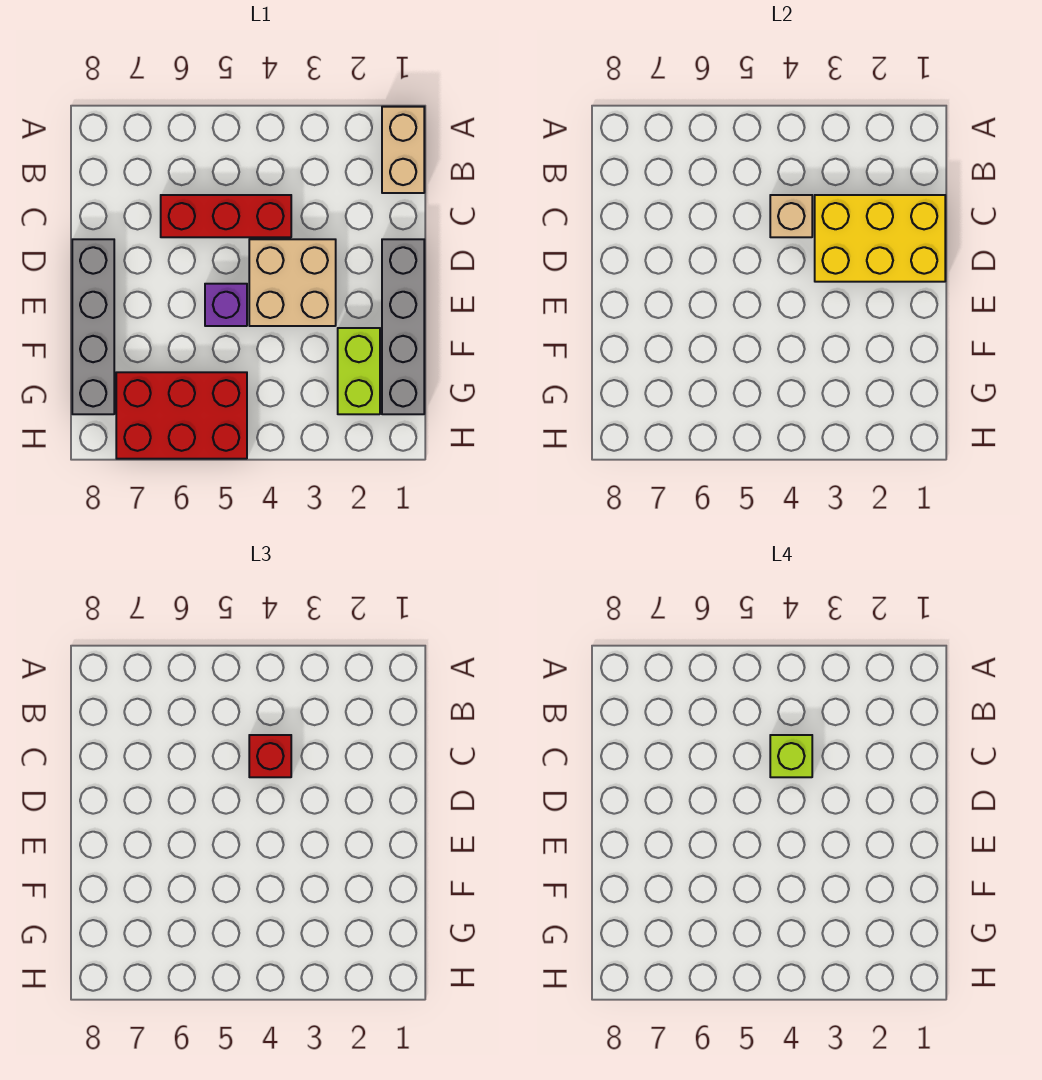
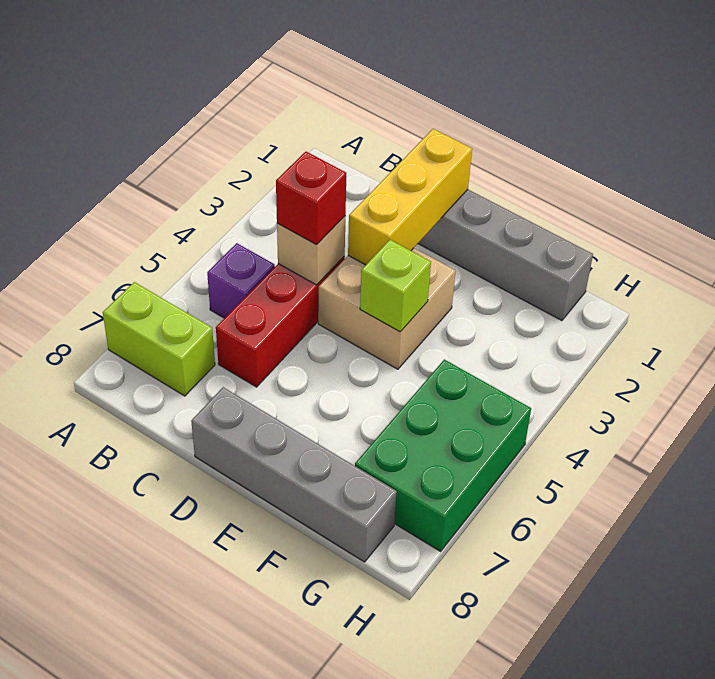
tan brick A1:B1 level 1 -> none
yellow brick C1:D3 level 2 -> yellow brick D1:D3 level 2
lime brick C4 level 4 -> lime brick E4 level 2
purple brick E5 level 1 -> purple brick B5 level 1
lime brick F2:G2 level 1 -> lime brick A7:B7 level 1
red brick G5:H7 level 1 -> green brick G5:H7 level 1

